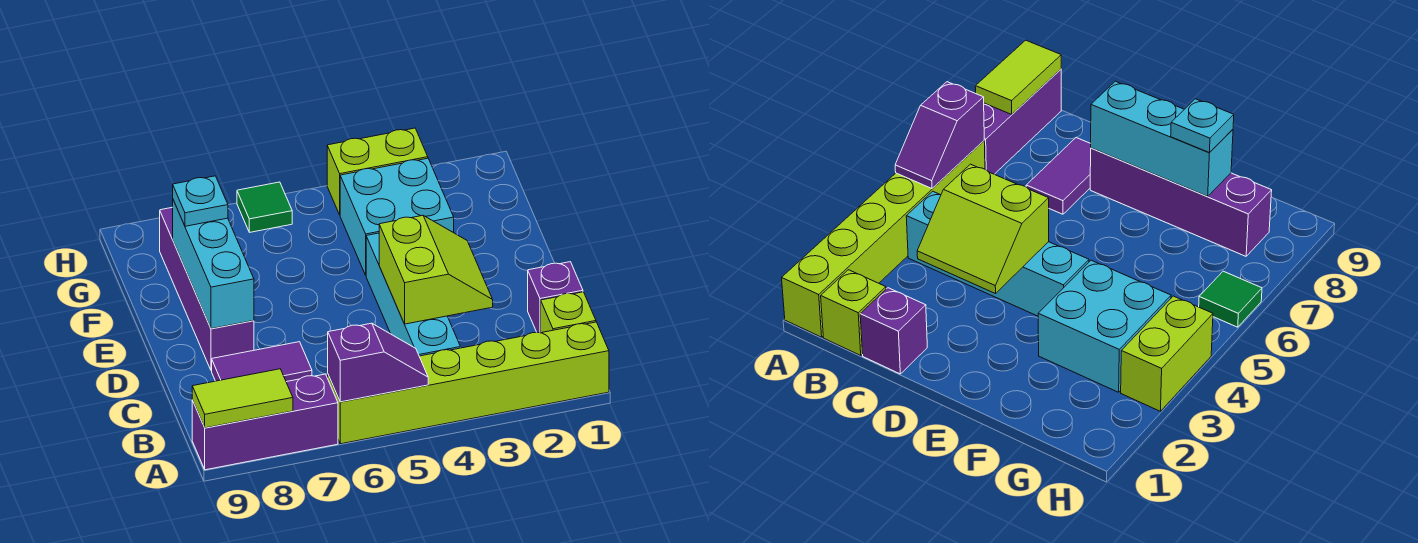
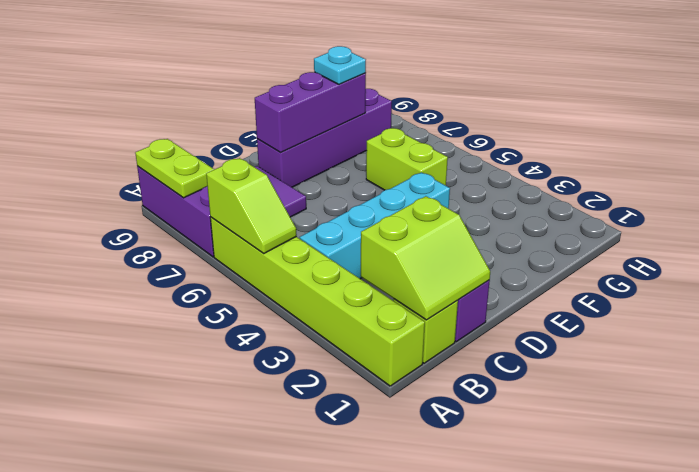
purple slope A5:A6 level 2 top 6 -> lime slope A5:A6 level 2 top 6
lime tile A8:A9 level 2 -> lime plate A8:A9 level 2
lime slope C3:D4 level 2 top 4 -> lime slope B1:C2 level 2 top 2
cyan brick D8:F8 level 2 -> purple brick D8:F8 level 2
cyan brick F3:G4 level 1 -> none
lime brick H3:H4 level 1 -> lime brick F5:F6 level 1
green tile H6 level 1 -> none

